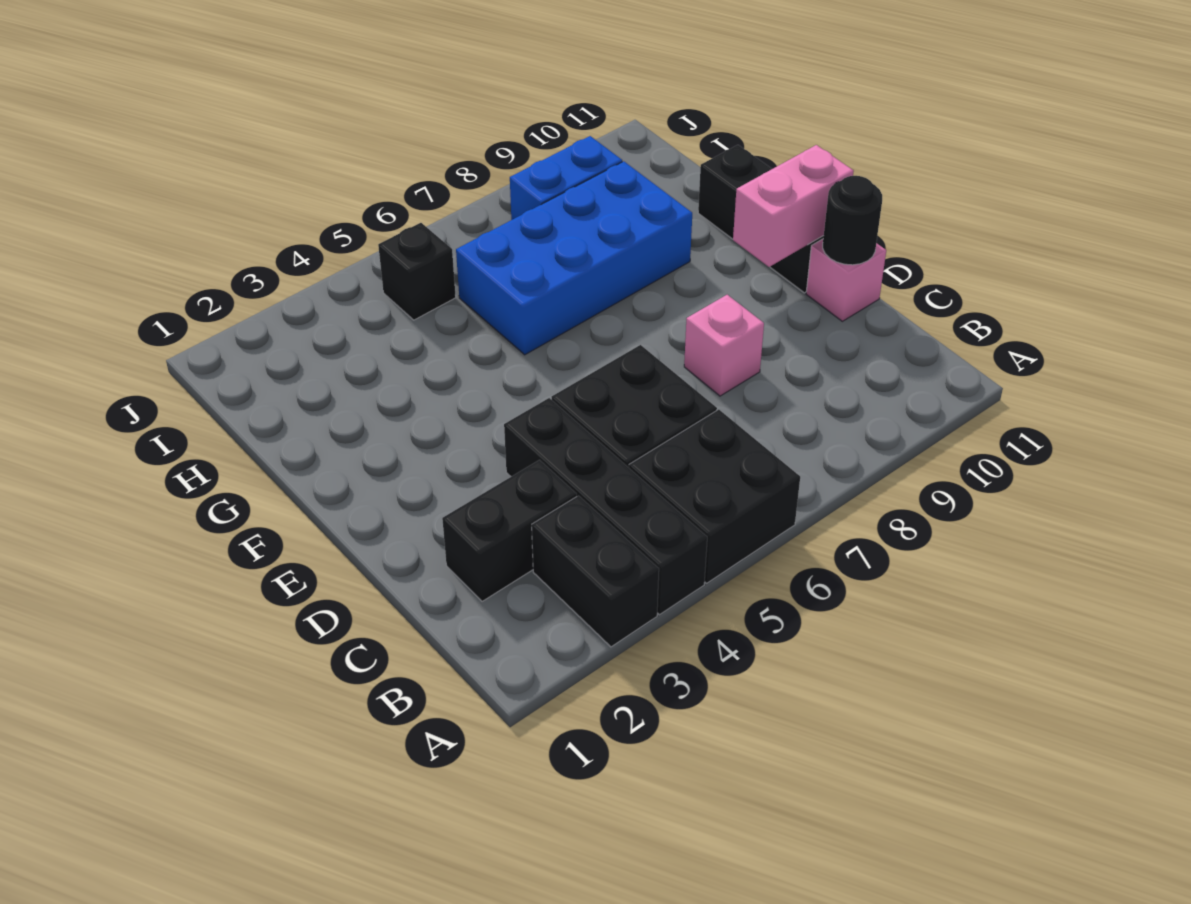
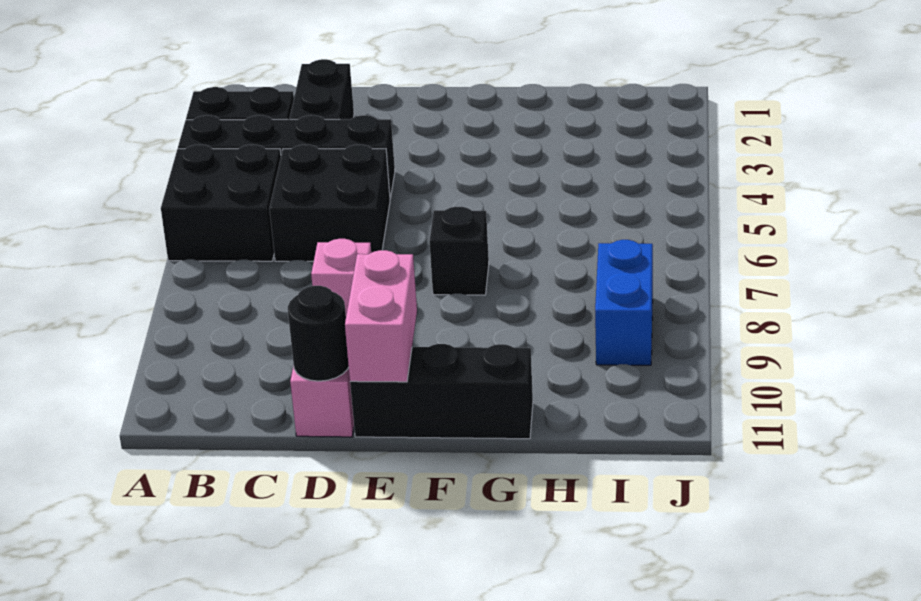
blue brick G6:H9 level 1 -> none
black brick I5 level 1 -> black brick F7 level 1

